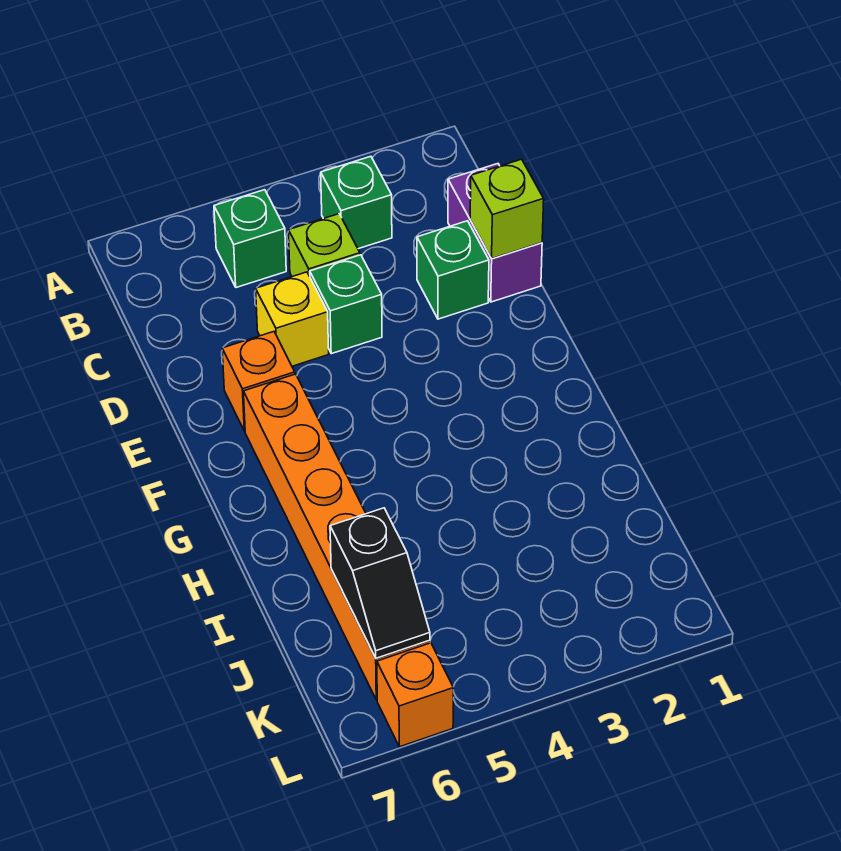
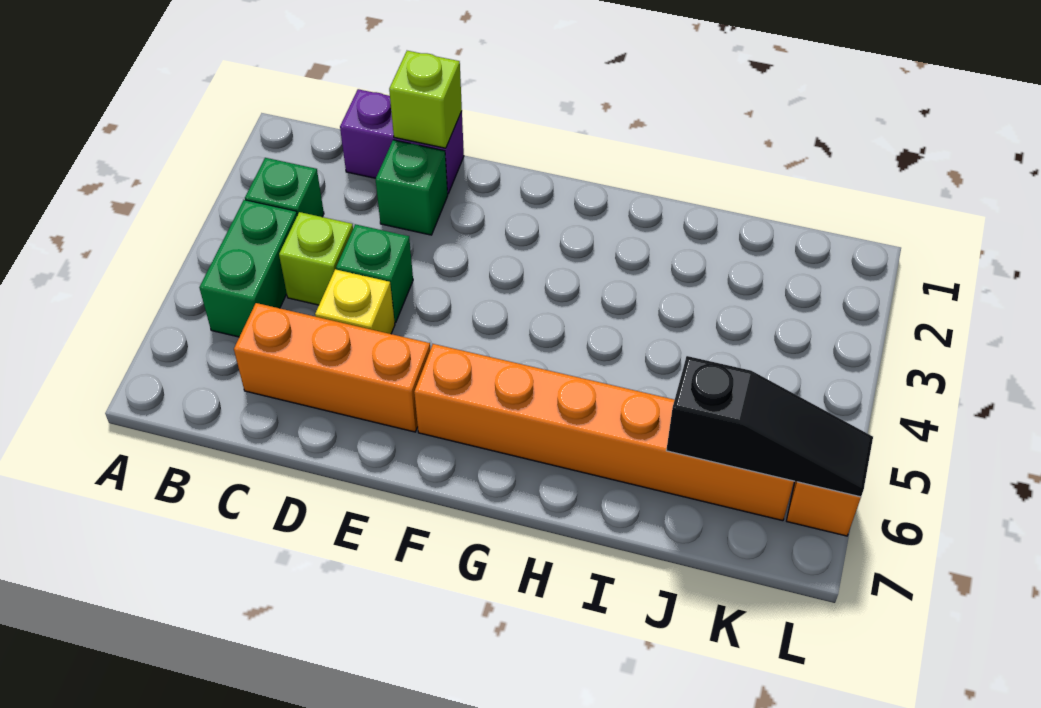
green brick B5 level 1 -> green brick B4:B5 level 1
orange brick E6 level 1 -> orange brick C6:E6 level 1
black slope J6:K6 level 2 top J -> black slope J6:L6 level 2 top J

